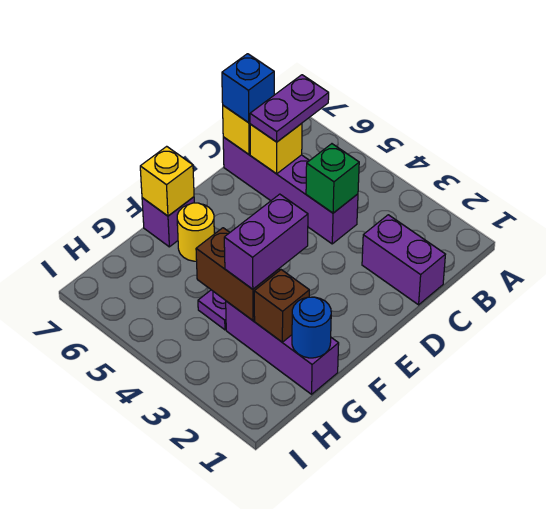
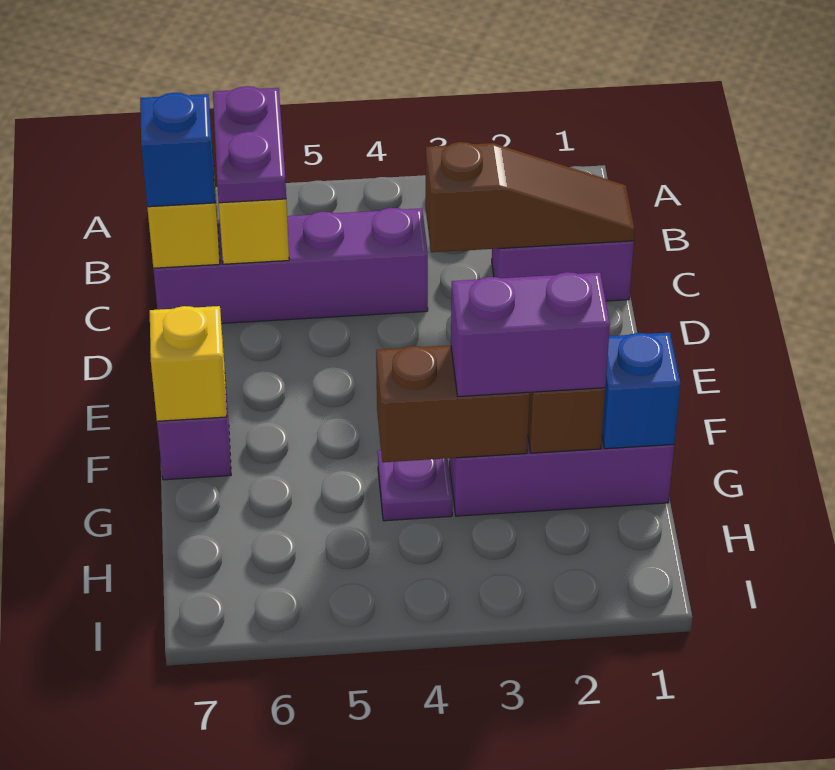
none -> brown slope C1:C3 level 2 top 3
green brick C4 level 2 -> none
purple brick F3:G3 level 3 -> purple brick G2:G3 level 3
yellow round brick F6 level 1 -> none
blue round brick G1 level 2 -> blue brick G1 level 2

